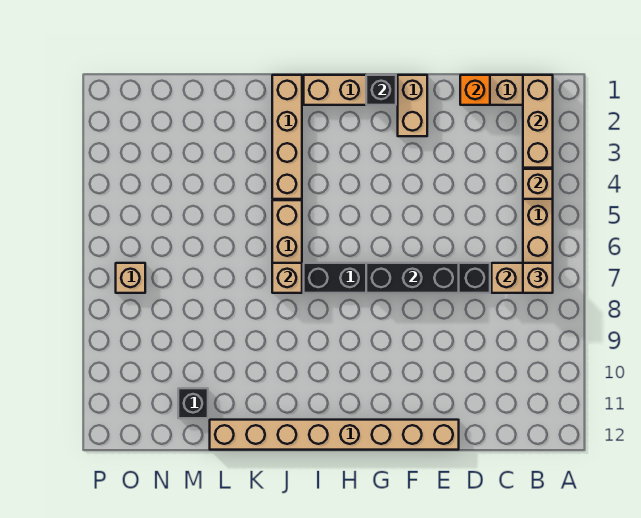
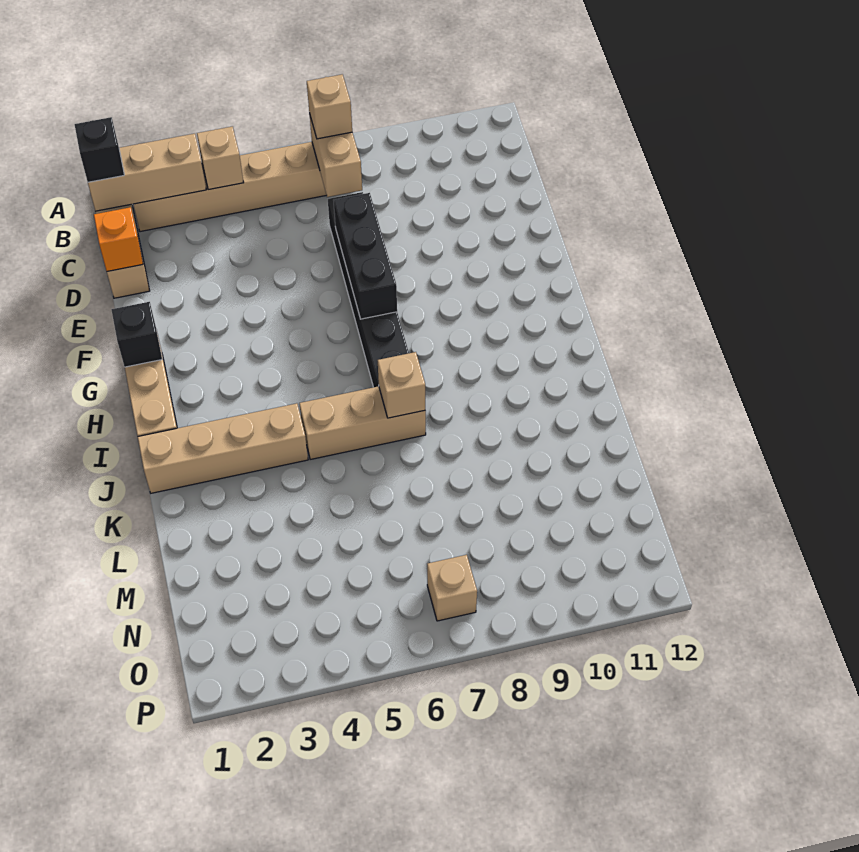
tan brick E12:L12 level 1 -> none
tan brick F1:F2 level 1 -> none
black brick M11 level 1 -> black brick B1 level 3

